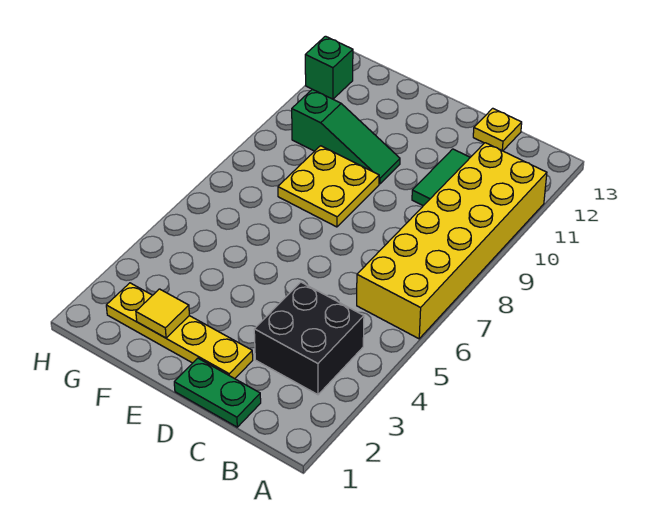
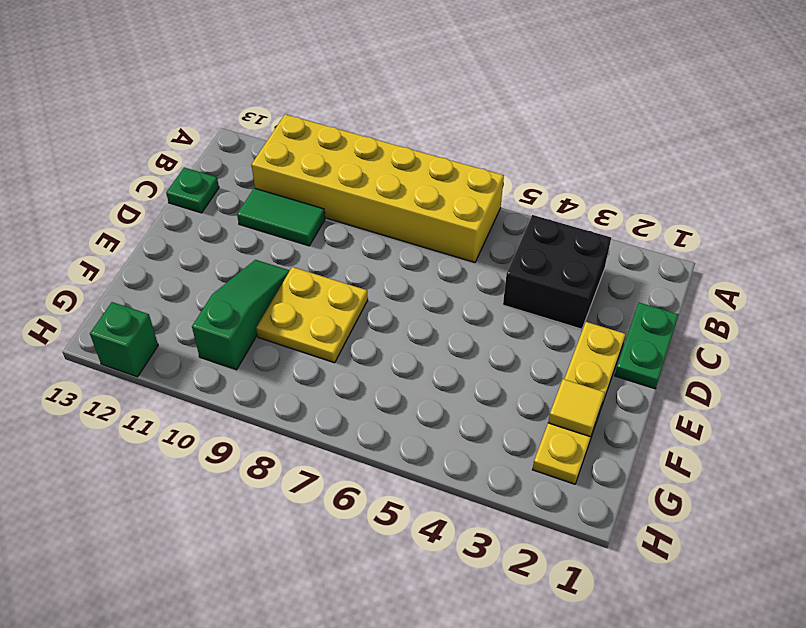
yellow plate C13 level 1 -> green plate C13 level 1

